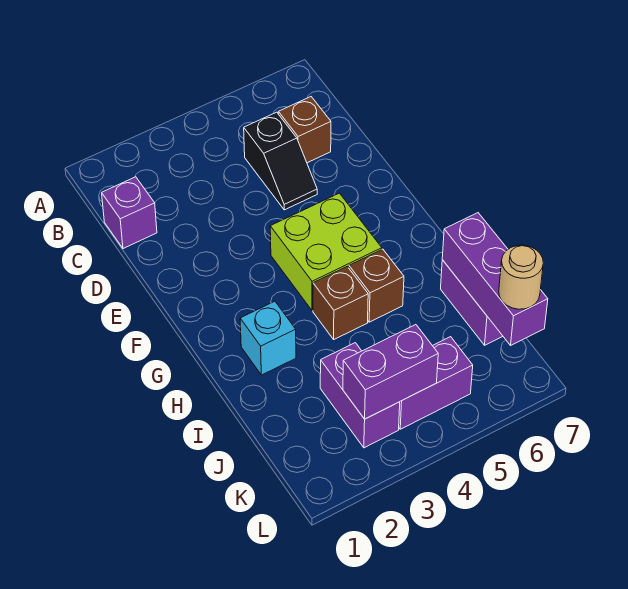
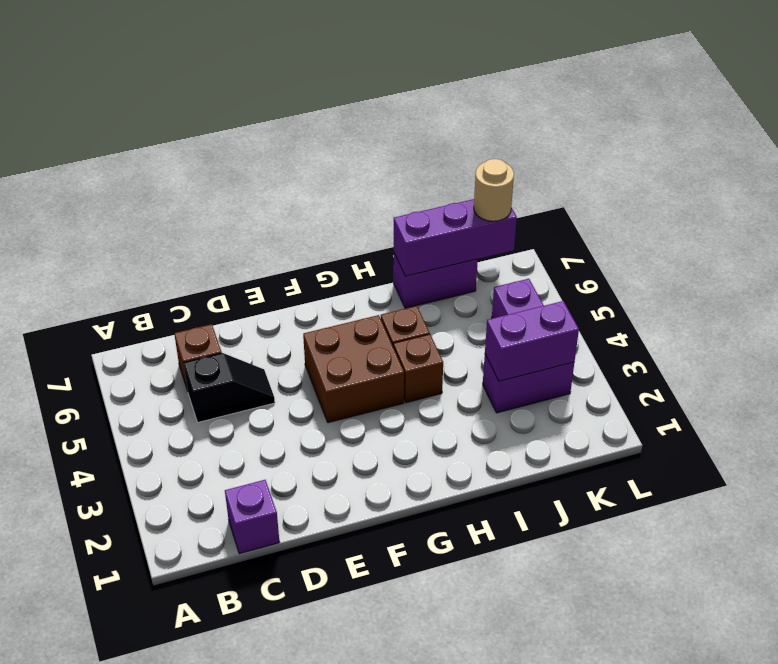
lime brick F4:G5 level 1 -> brown brick F4:G5 level 1
cyan brick H2 level 1 -> none
purple brick K3:K4 level 2 -> purple brick J3:K3 level 2

